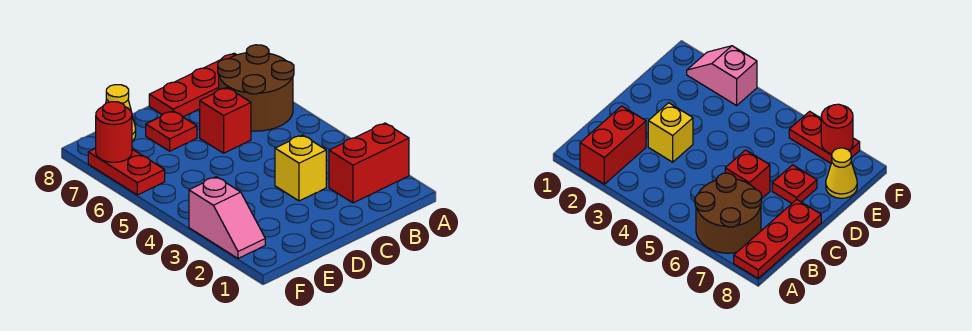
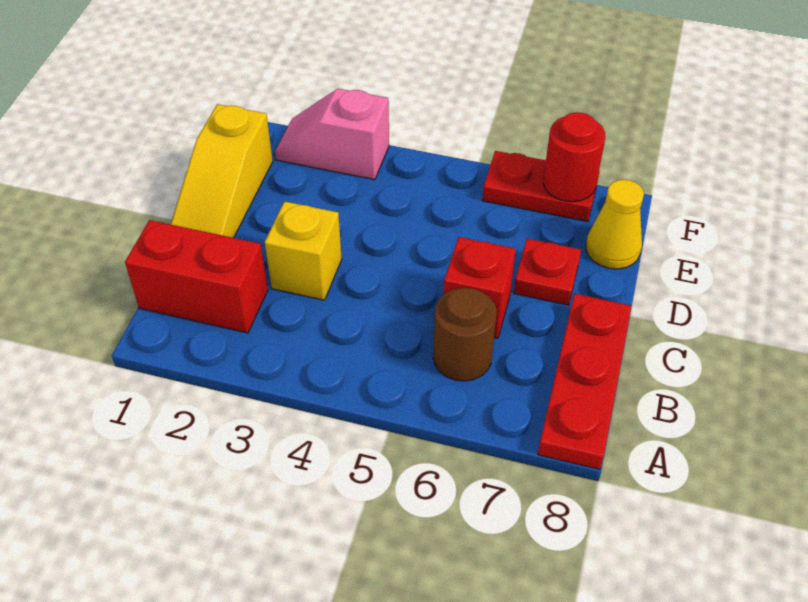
red brick A2:B2 level 1 -> red brick B1:B2 level 1
brown round brick A6:B7 level 1 -> brown round brick B6 level 1
none -> yellow slope C1:E1 level 1 top E

